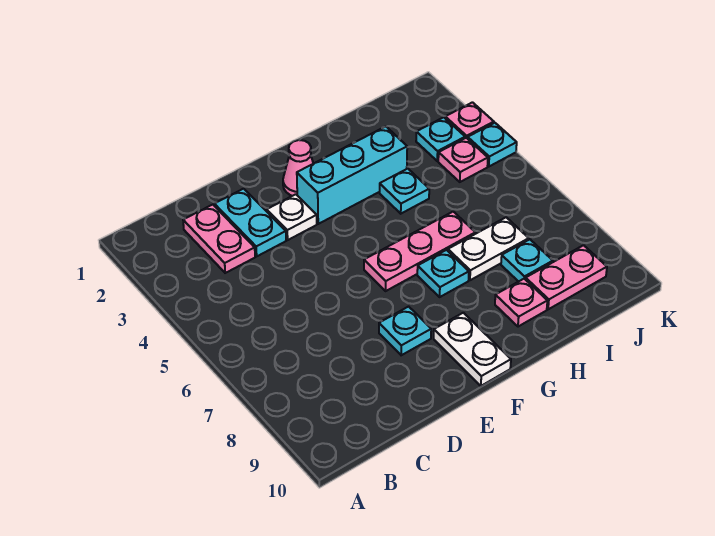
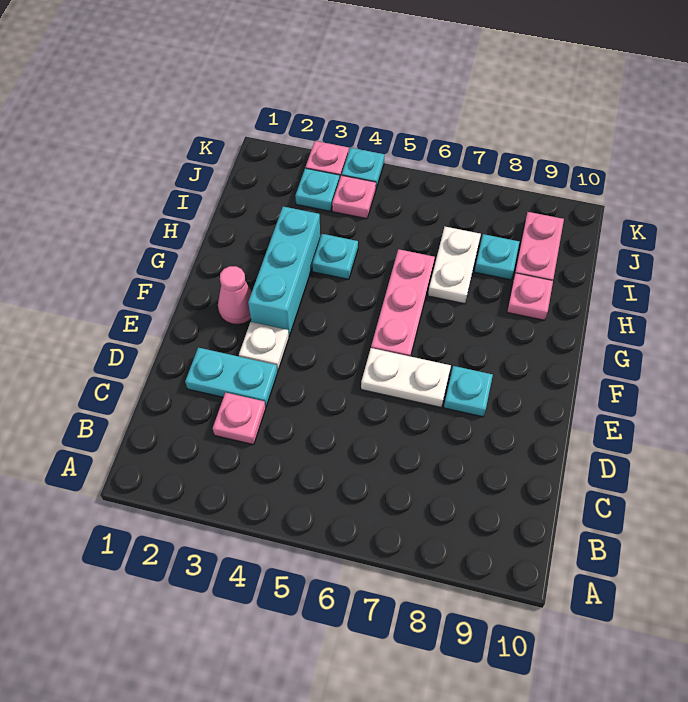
pink plate C2:C3 level 1 -> pink plate C3 level 1
white plate F9:F10 level 1 -> white plate E6:E7 level 1
cyan plate G7 level 1 -> none

